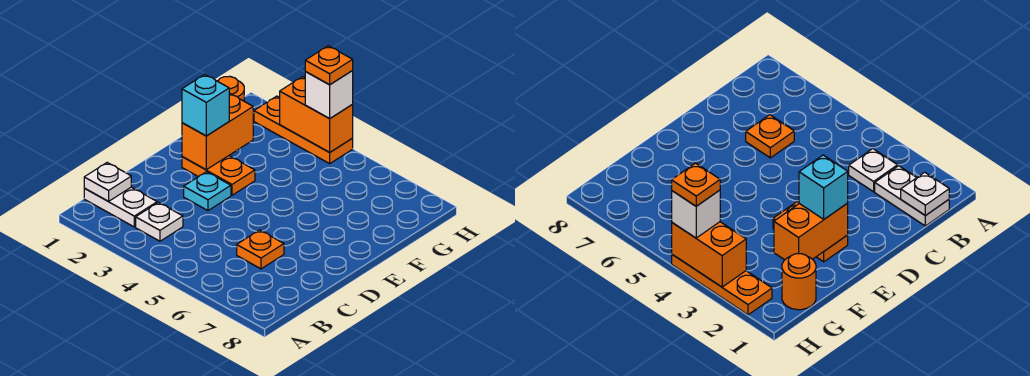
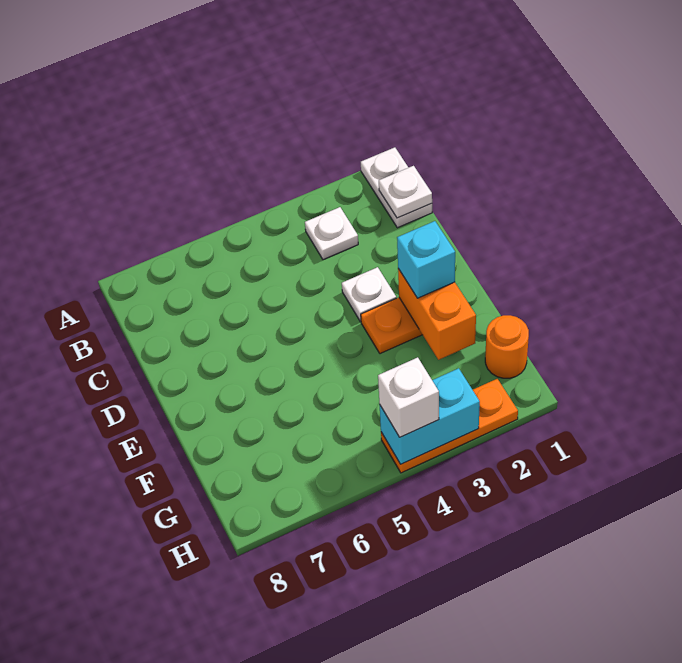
white plate B1:B2 level 1 -> white plate A1:B1 level 1
orange plate C6 level 1 -> none
cyan plate D3 level 1 -> white plate D3 level 1
orange brick H3:H4 level 2 -> cyan brick H3:H4 level 2
orange plate H4 level 4 -> none

